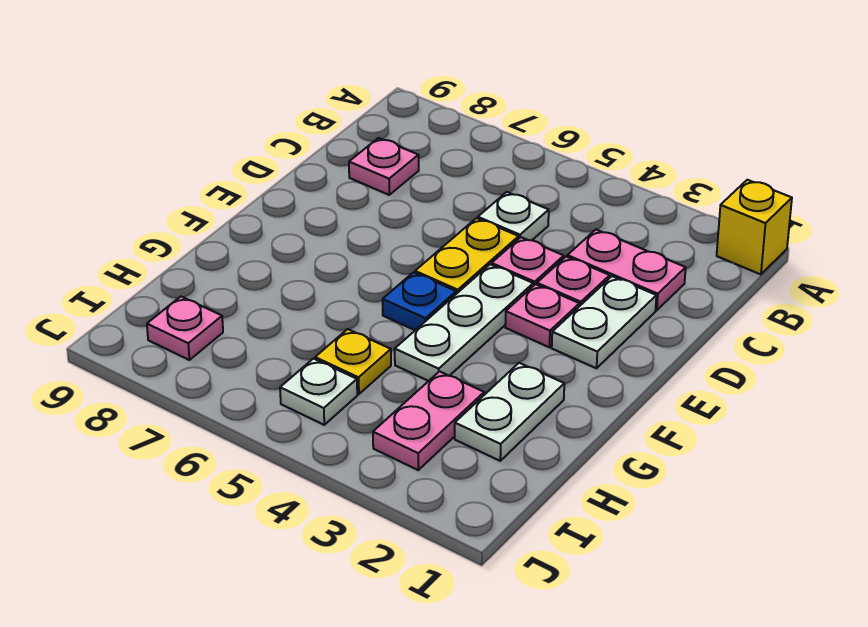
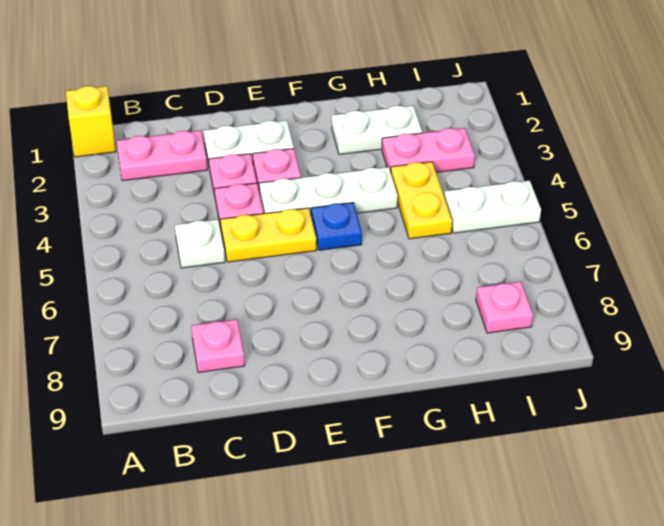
pink plate C2:C3 level 1 -> pink plate B2:C2 level 1
yellow plate H5 level 1 -> yellow plate H4:H5 level 1
white plate I5 level 1 -> white plate I5:J5 level 1

